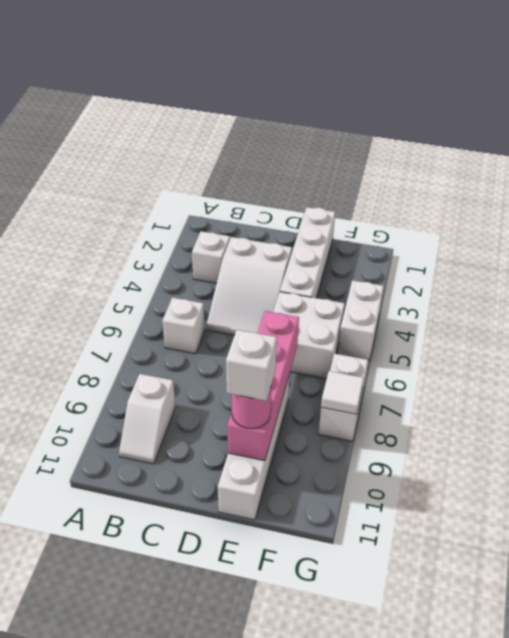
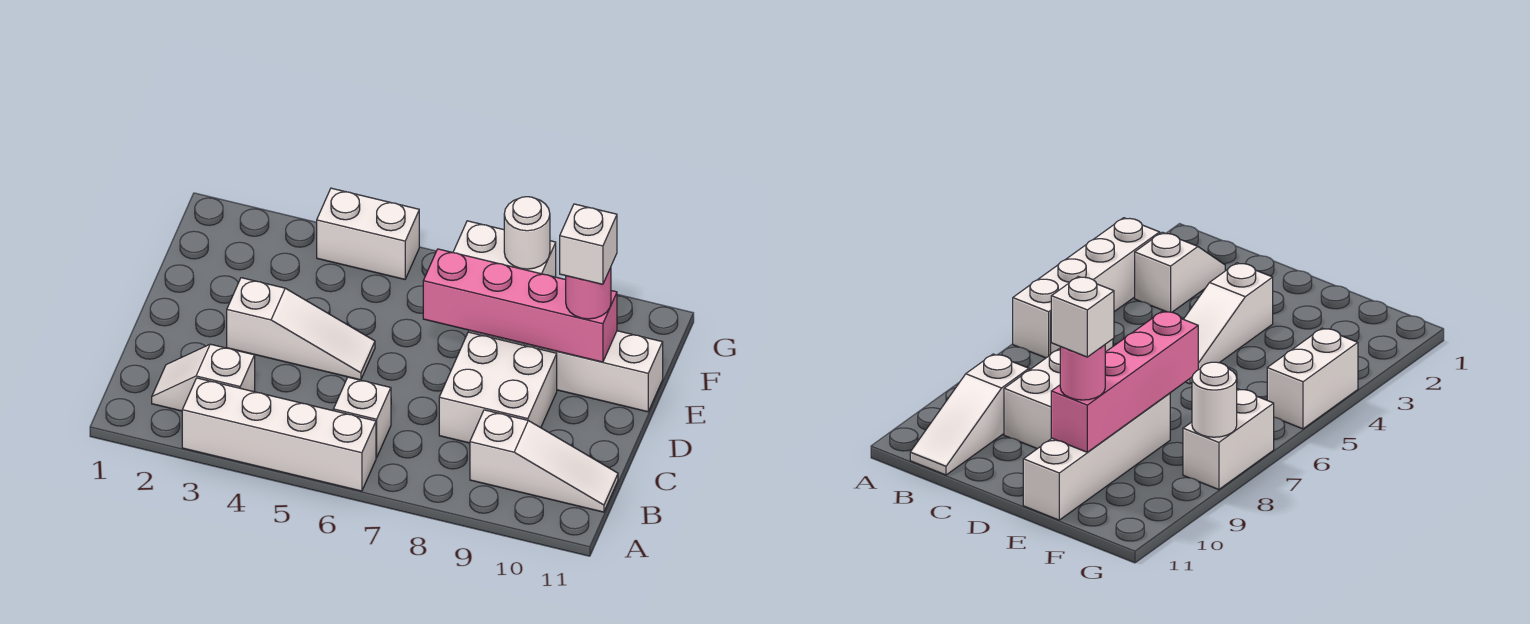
white slope B9:B10 level 1 top 9 -> white slope B9:B11 level 1 top 9
white slope C3:D5 level 1 top 3 -> white slope D3:D5 level 1 top 3
white brick E1:E4 level 1 -> white brick A3:A6 level 1
white brick E5:F6 level 1 -> white brick C8:D9 level 1
white tile G8 level 2 -> white round brick G8 level 2

